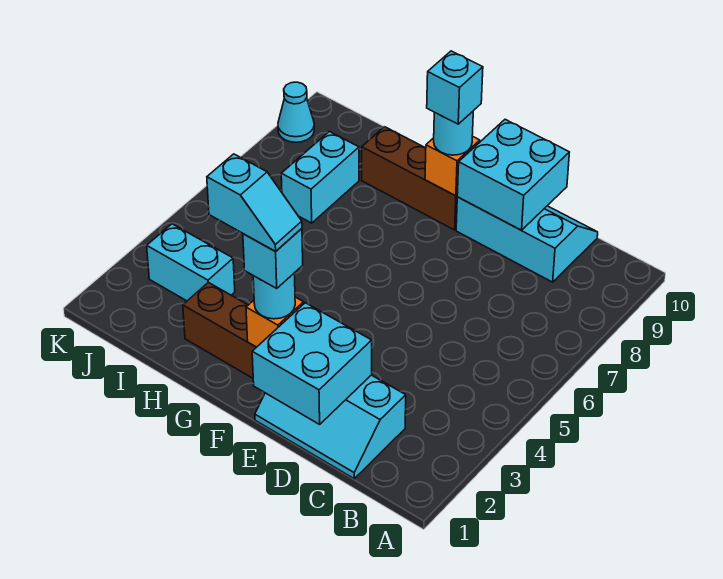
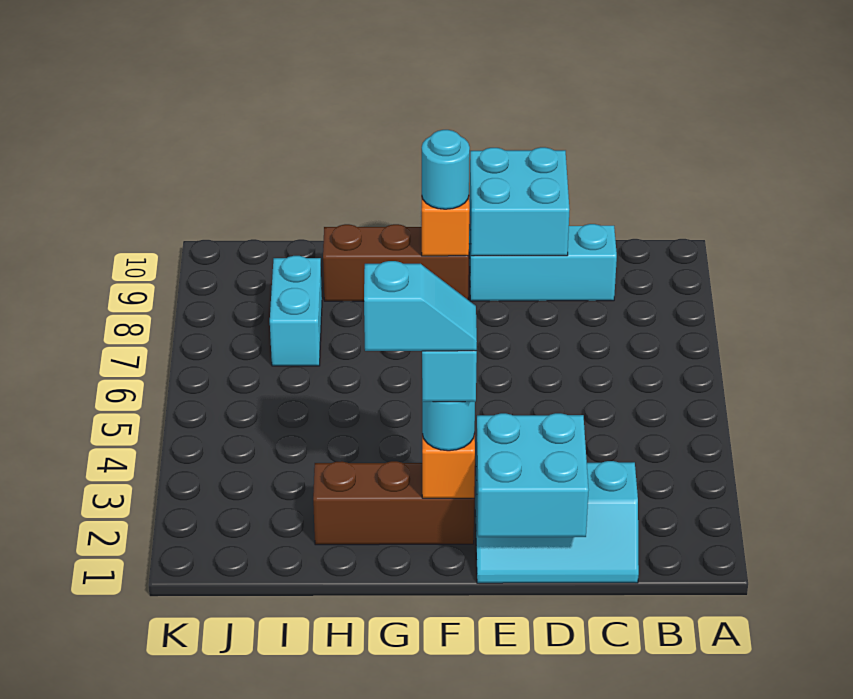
cyan brick F9 level 4 -> none
cyan brick I3:J3 level 1 -> none
cyan cone K9 level 1 -> none

